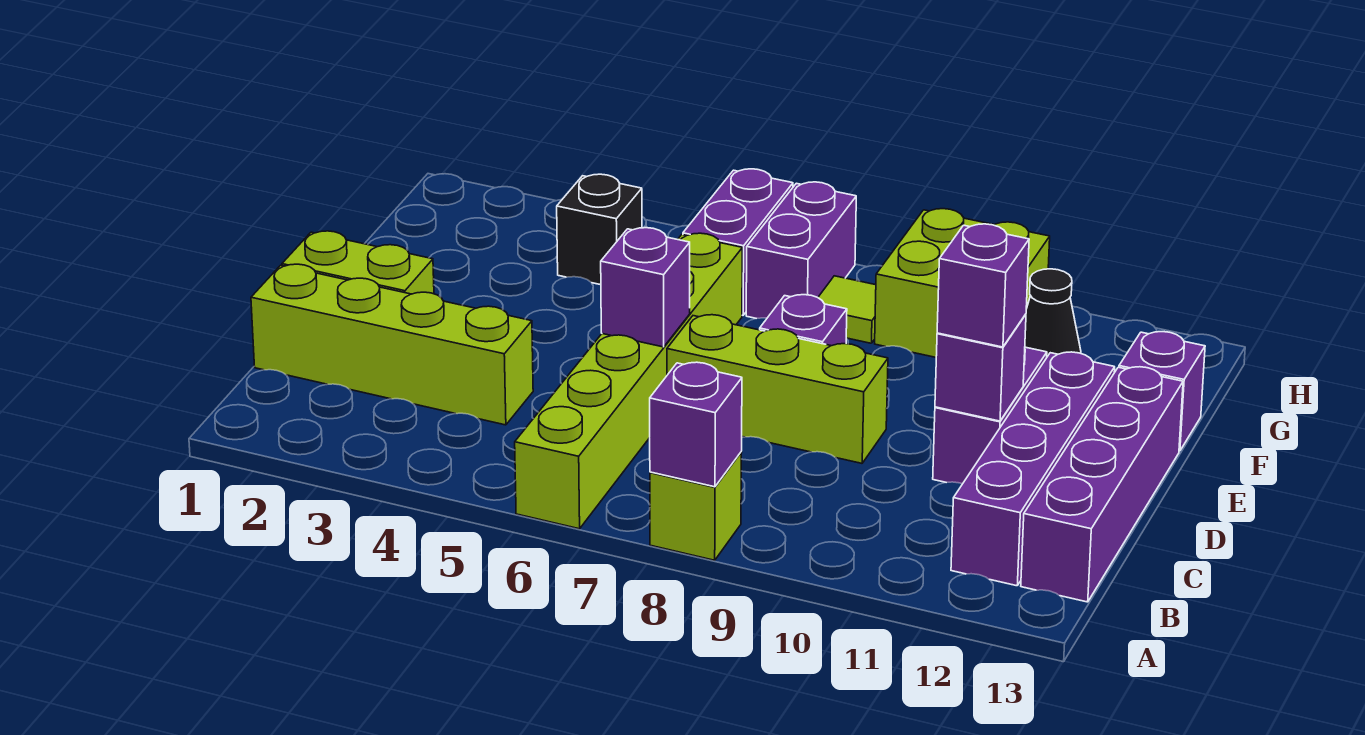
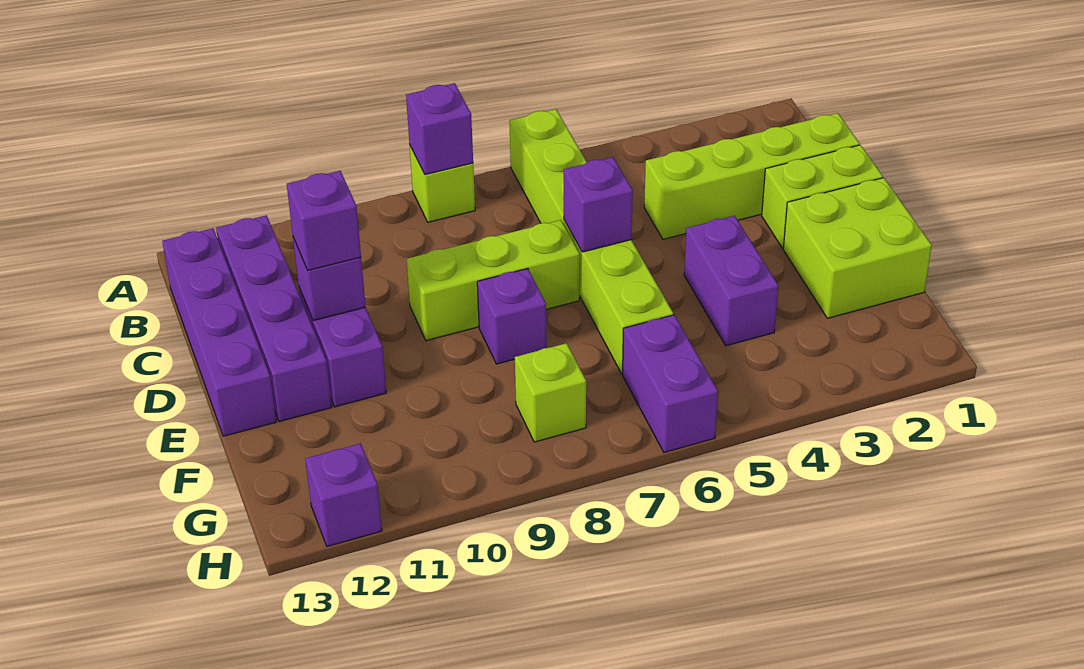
purple brick F13 level 1 -> purple brick H12 level 1
black brick G4 level 1 -> none
purple brick G7:H7 level 1 -> purple brick E4:F4 level 1
lime tile G8 level 1 -> lime brick G8 level 1
lime brick G9:H10 level 1 -> lime brick E1:F2 level 1
black cone G11 level 1 -> none

